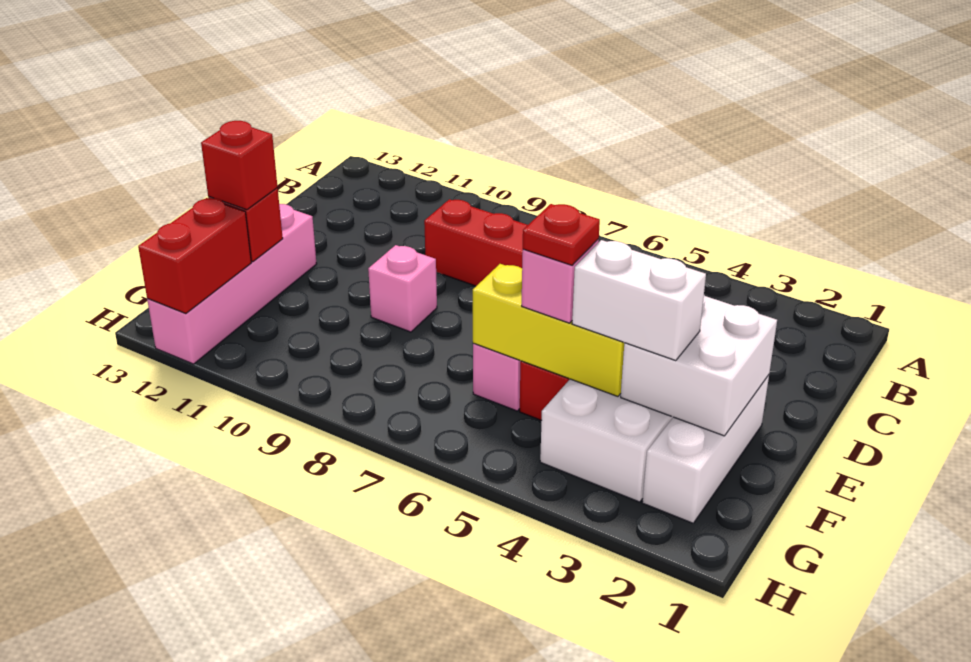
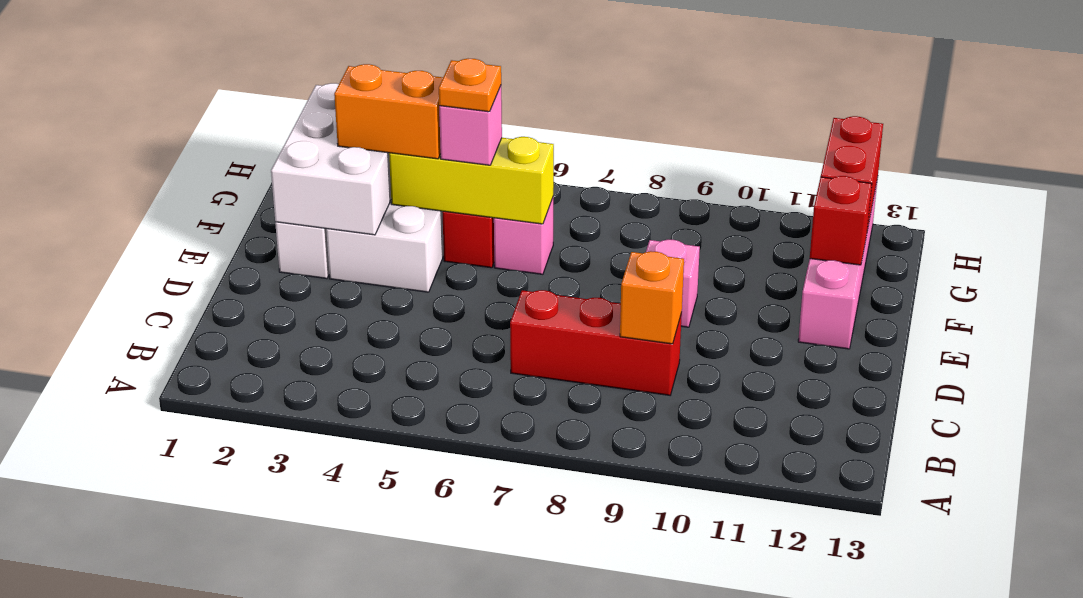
none -> orange brick C9 level 2
white brick E2:F3 level 2 -> white brick E2:G3 level 2
white brick F3:F4 level 3 -> orange brick F3:F4 level 3
red plate F5 level 4 -> orange plate F5 level 4
red brick F12 level 3 -> none

